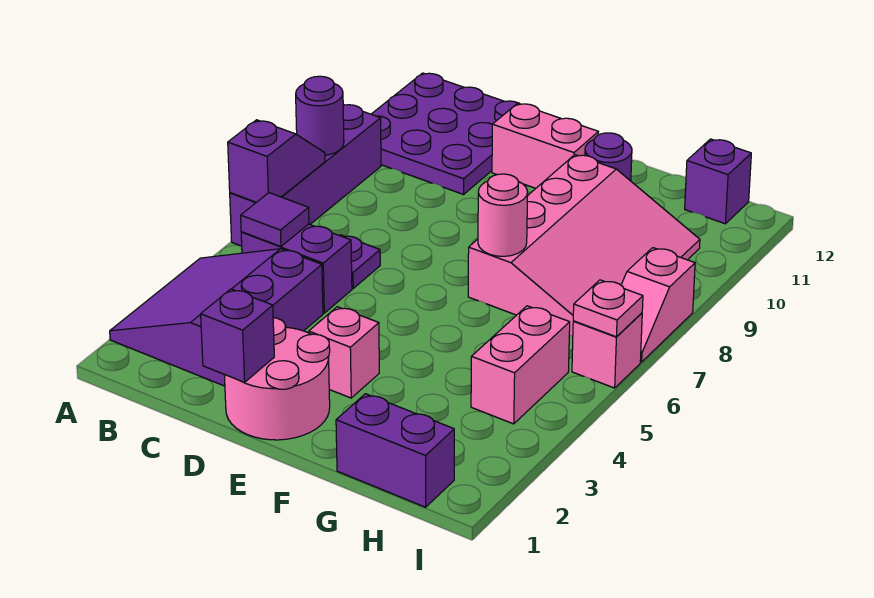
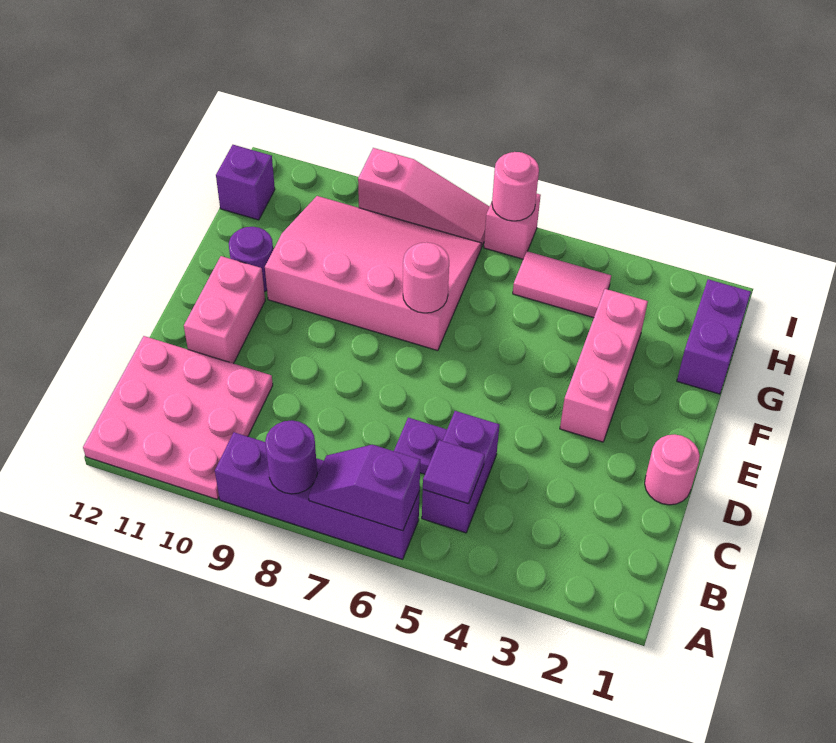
purple slope A2:C4 level 1 top C -> none
purple plate A10:C12 level 1 -> pink plate A10:C12 level 1
pink round brick D1:E2 level 1 -> pink round brick D1 level 1
purple brick D1 level 2 -> none
pink brick E3 level 1 -> pink brick E3:G3 level 1
pink brick H4:H5 level 1 -> pink tile H4:H5 level 1
pink plate I6 level 2 -> pink round brick I6 level 2
pink slope I7:I8 level 1 top 8 -> pink slope I7:I9 level 1 top 9

